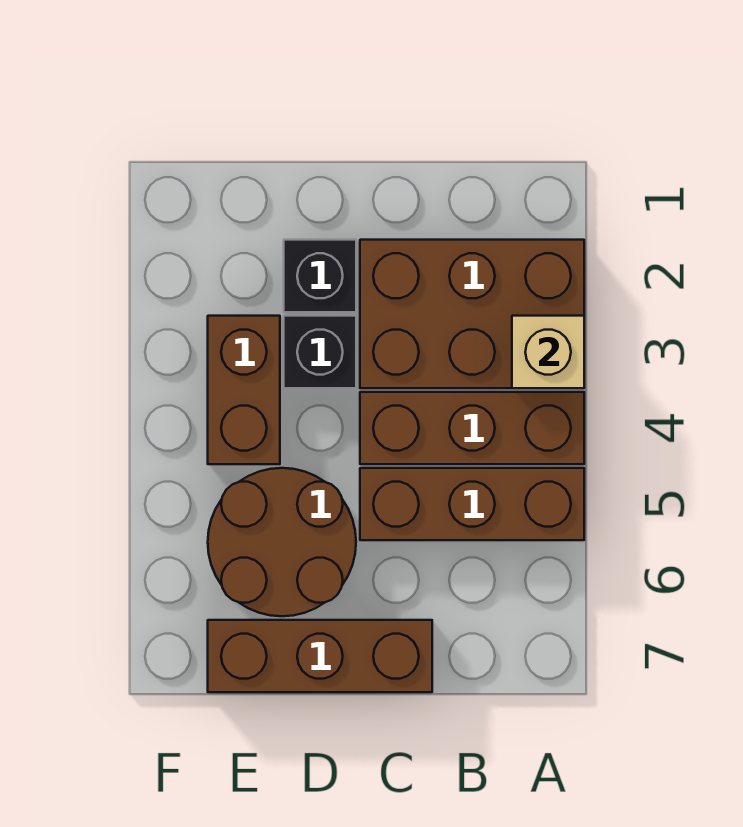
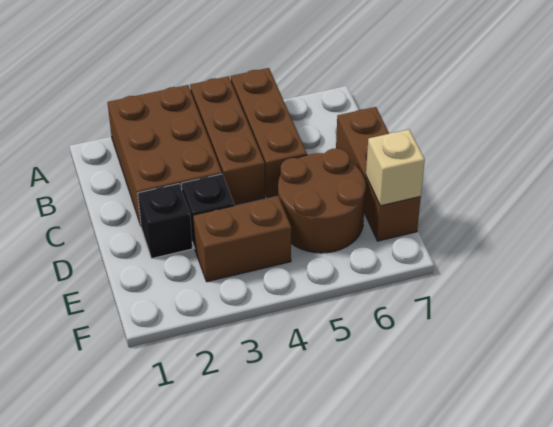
tan brick A3 level 2 -> tan brick E7 level 2

